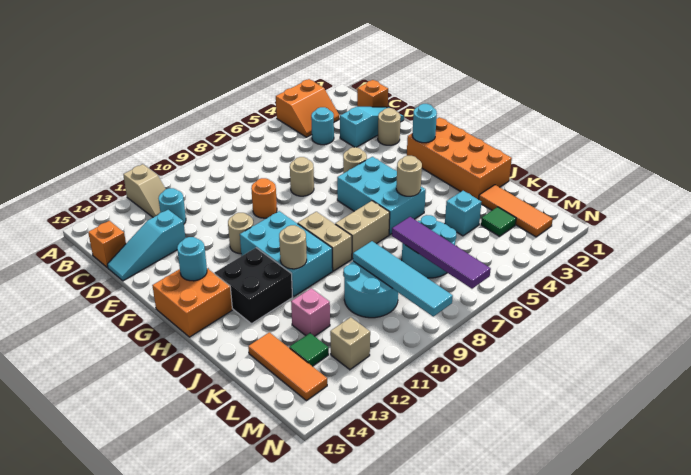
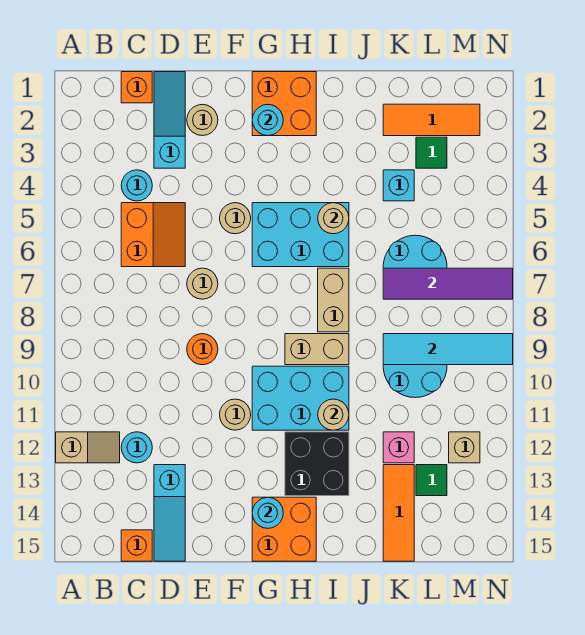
orange slope A3:B4 level 1 top A -> orange slope C5:D6 level 1 top C
orange brick G1:J2 level 1 -> orange brick G1:H2 level 1
orange tile K14:M14 level 1 -> orange tile K13:K15 level 1

